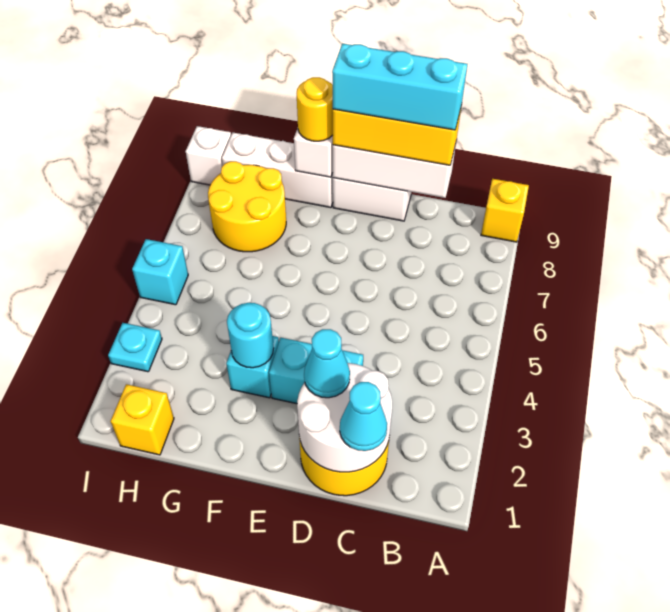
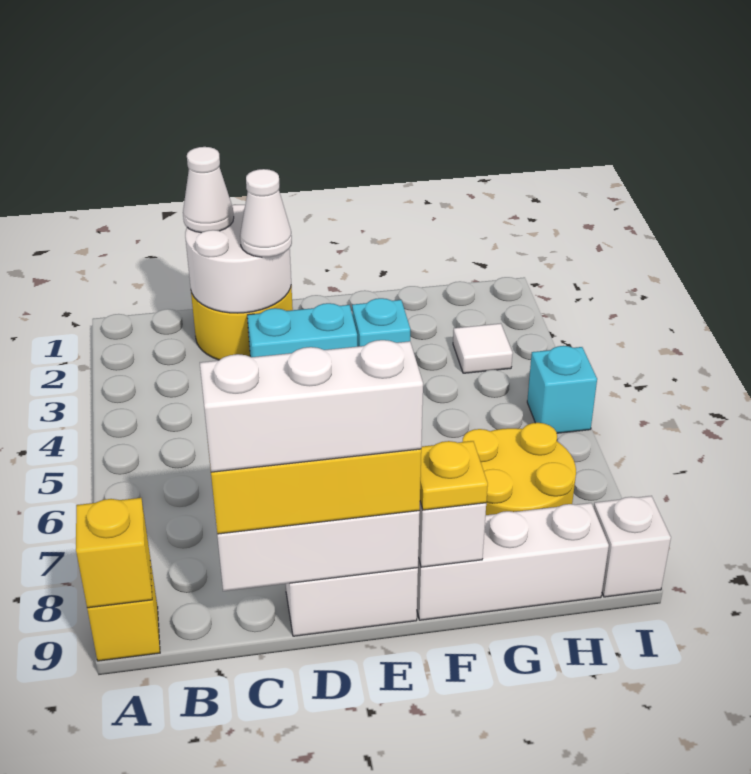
cyan cone C1 level 3 -> white cone C1 level 3
cyan brick C9:E9 level 4 -> white brick C9:E9 level 4
cyan cone D2 level 3 -> white cone D2 level 3
cyan round brick F3 level 2 -> none
yellow round brick F9 level 3 -> yellow plate F9 level 3
yellow brick H1 level 1 -> yellow brick A9 level 2
none -> white tile H3 level 1
cyan plate I3 level 1 -> none

